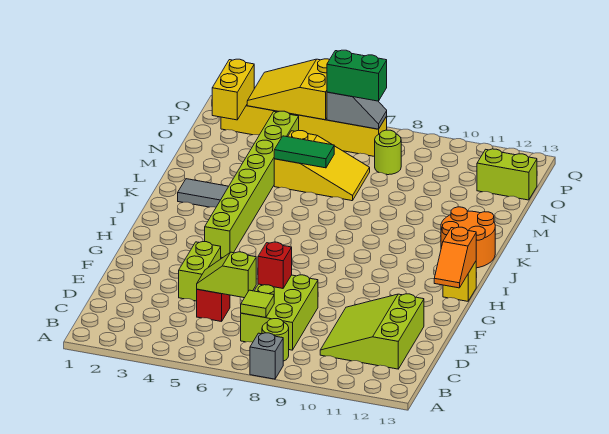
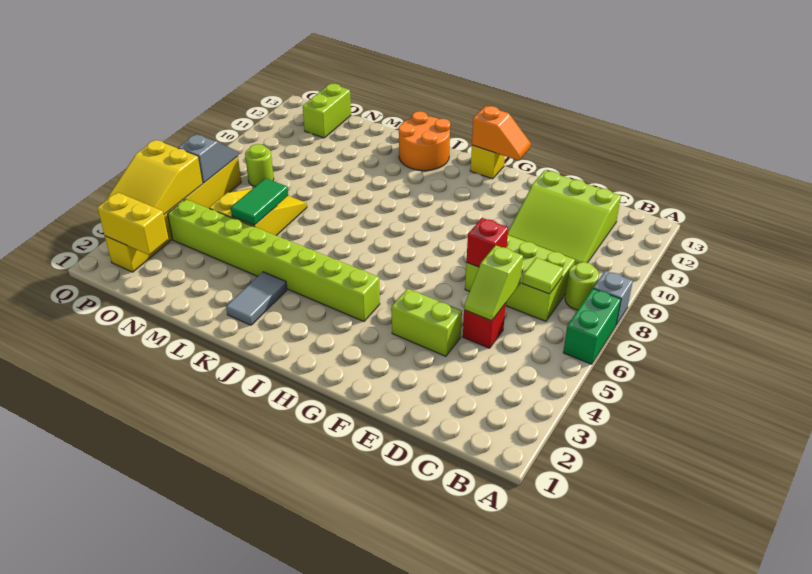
green brick P6:P7 level 3 -> green brick A6:A7 level 1

